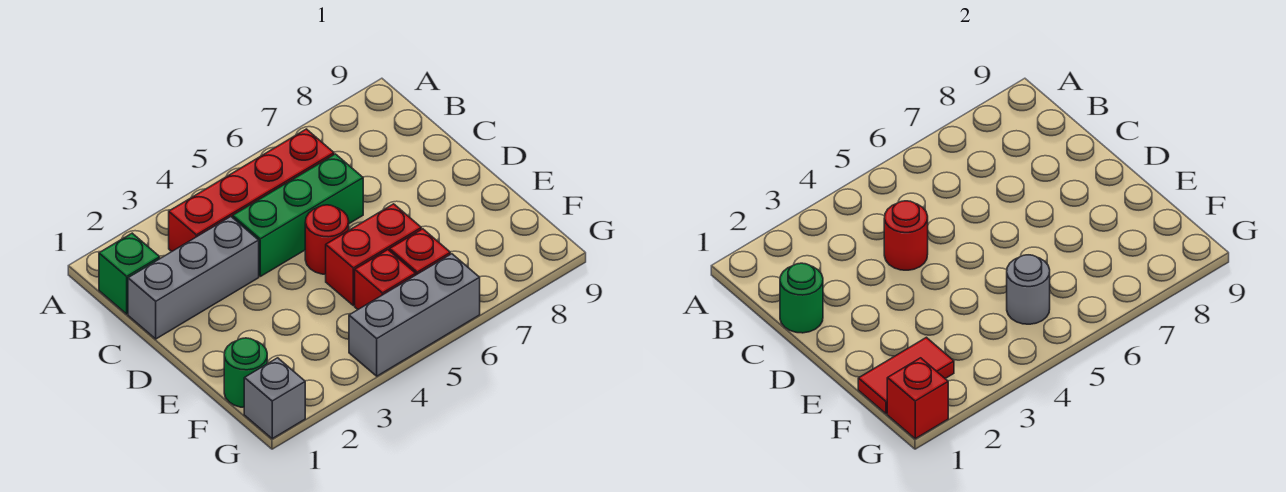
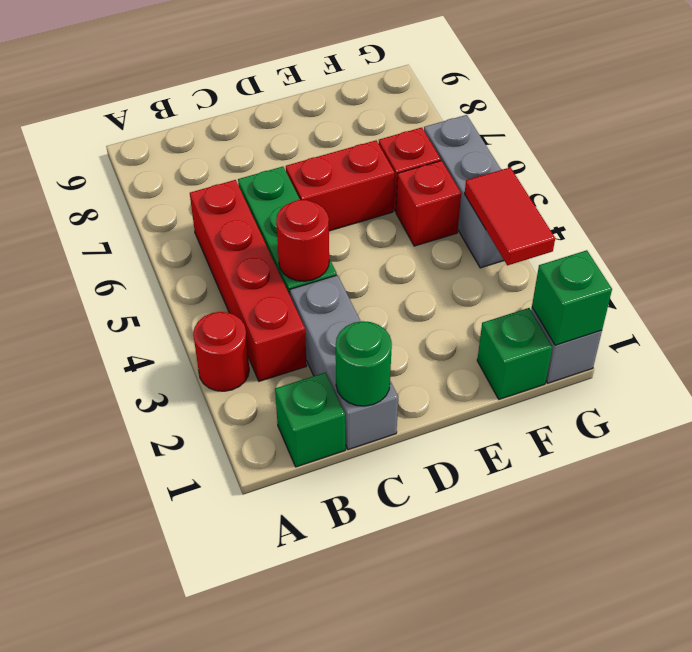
red round brick D5 level 1 -> red round brick A3 level 1
red brick E5:E6 level 1 -> red brick D6:E6 level 1
green round brick F1 level 1 -> green brick F1 level 1
red tile F1:F2 level 2 -> red tile G3:G4 level 2
grey round brick F5 level 2 -> none
red brick G1 level 2 -> green brick G1 level 2

